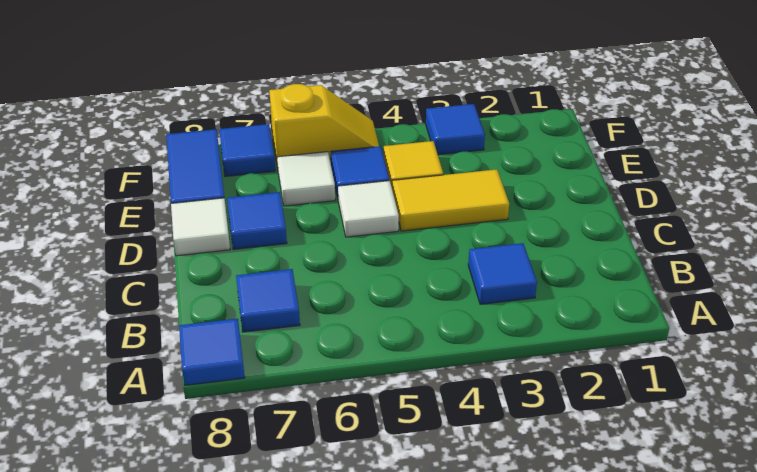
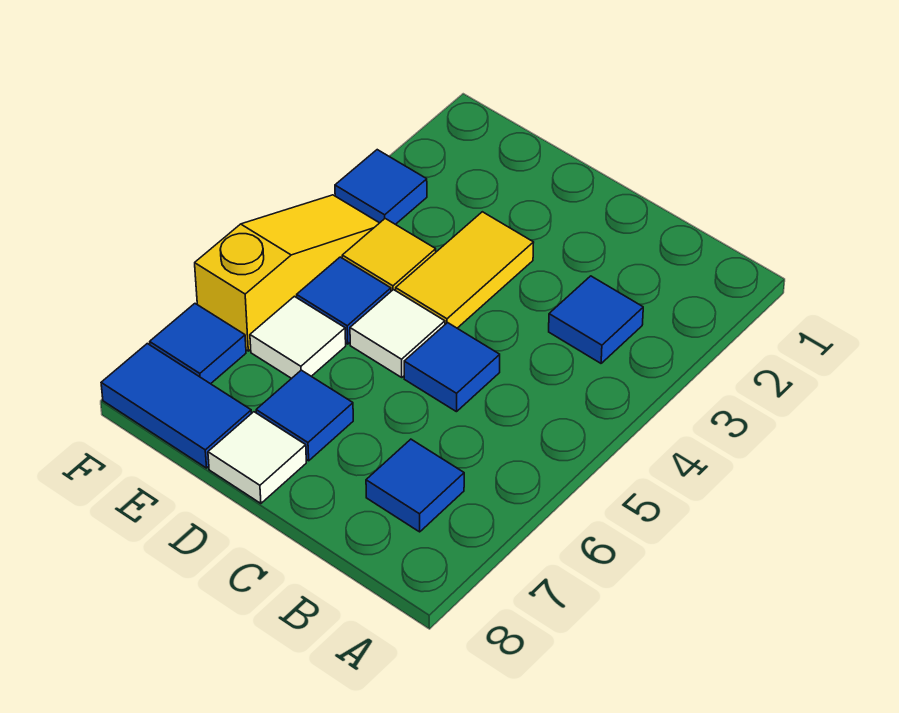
blue tile A8 level 1 -> blue tile C5 level 1
yellow slope F5:F6 level 1 top 6 -> yellow slope F4:F6 level 1 top 6

